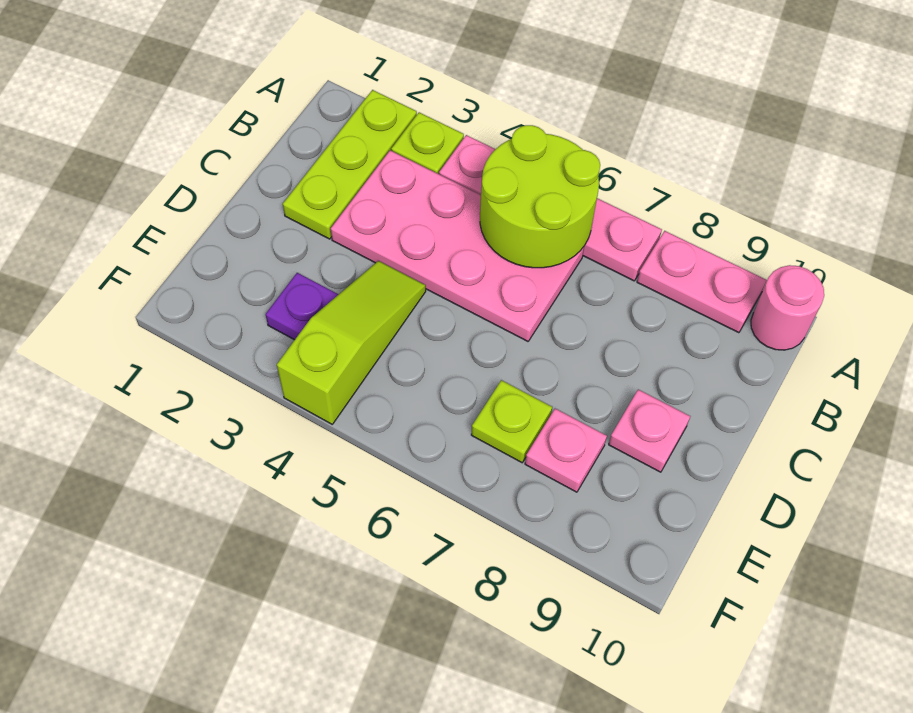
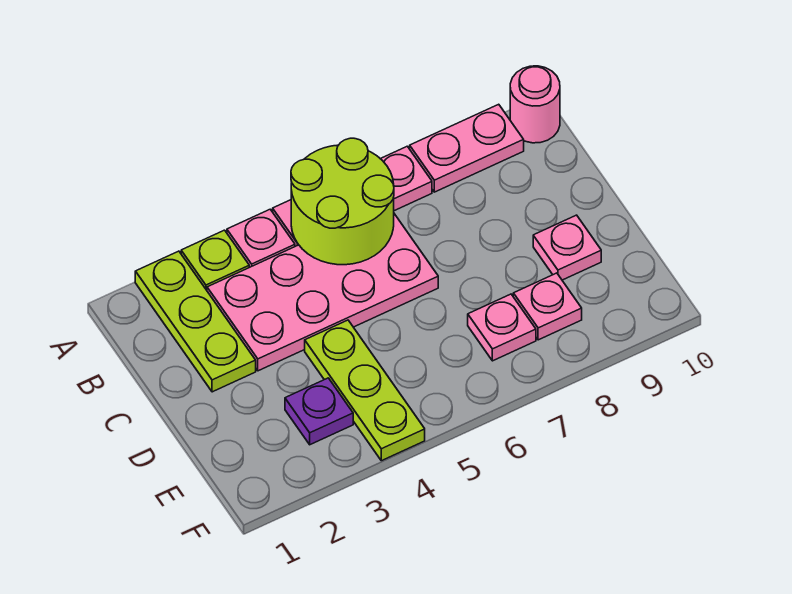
lime slope D4:F4 level 1 top F -> lime plate D4:F4 level 1
lime plate E7 level 1 -> pink plate E7 level 1

